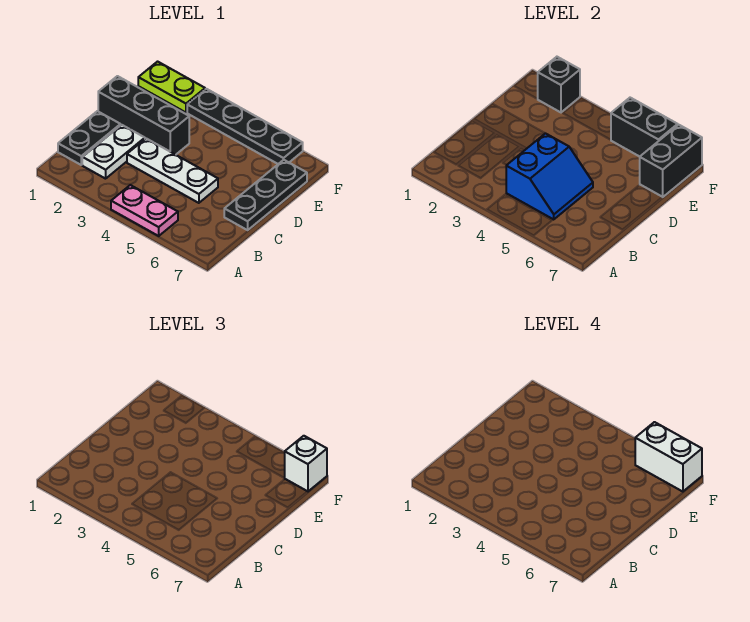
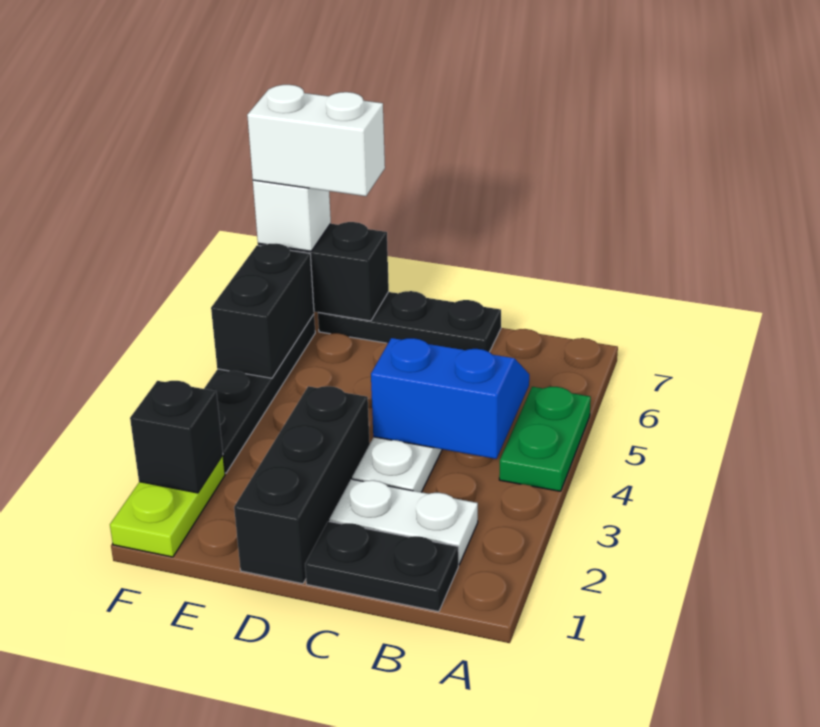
pink plate A4:A5 level 1 -> green plate A4:A5 level 1
white brick F6:F7 level 4 -> white brick E7:F7 level 4

